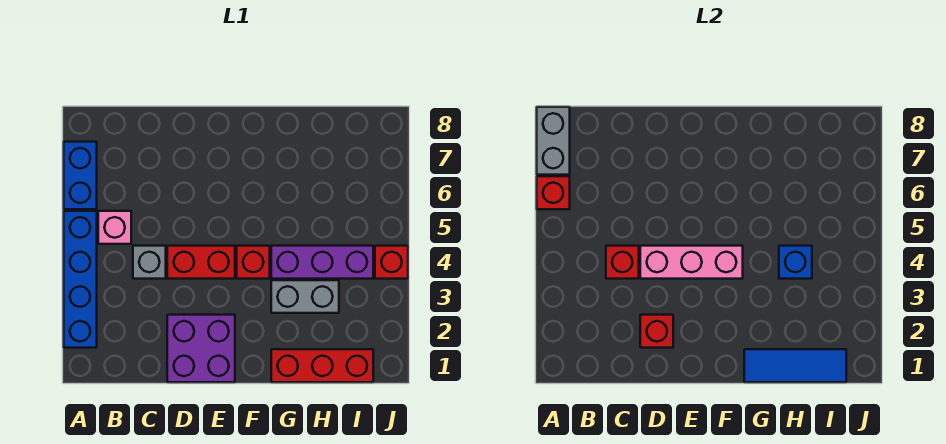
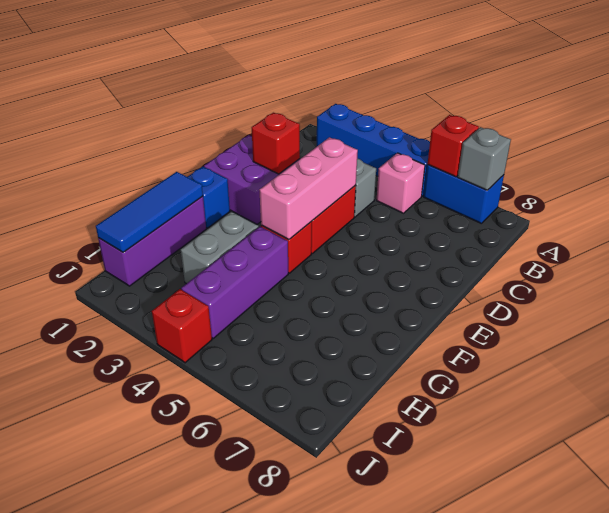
grey brick A7:A8 level 2 -> grey brick A7 level 2
red brick C4 level 2 -> none
red brick G1:I1 level 1 -> purple brick G1:I1 level 1
blue brick H4 level 2 -> blue brick F1 level 1

